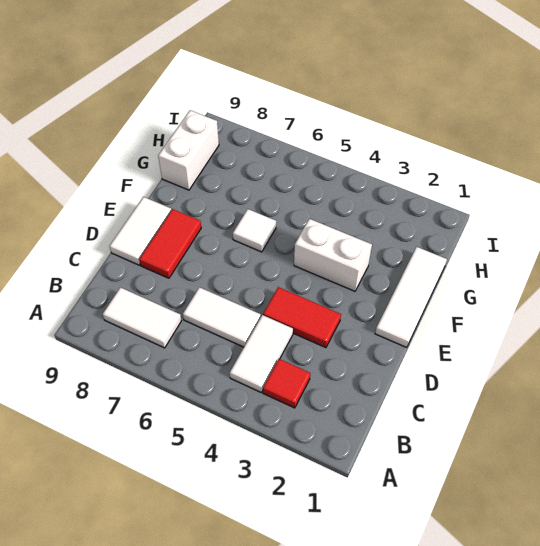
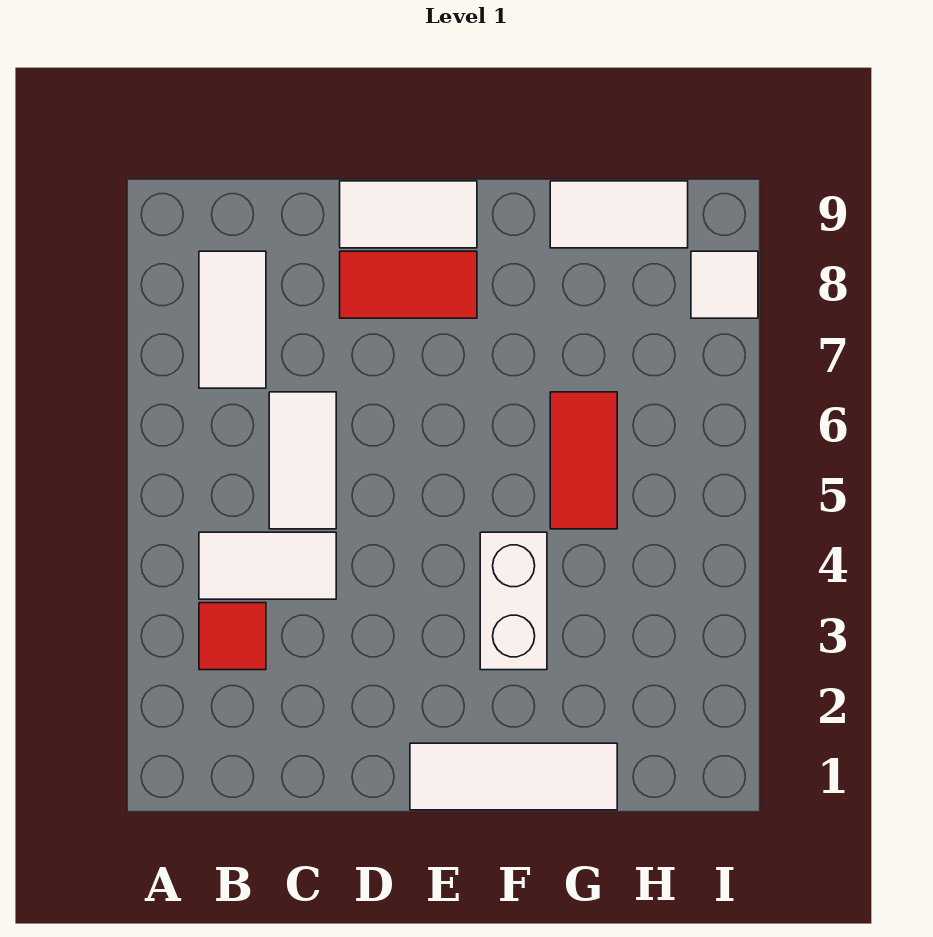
red tile D3:D4 level 1 -> red tile G5:G6 level 1
white tile F6 level 1 -> white tile I8 level 1
white brick G9:H9 level 1 -> white tile G9:H9 level 1

